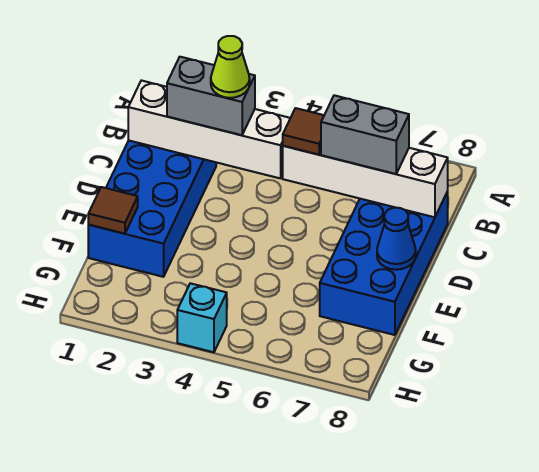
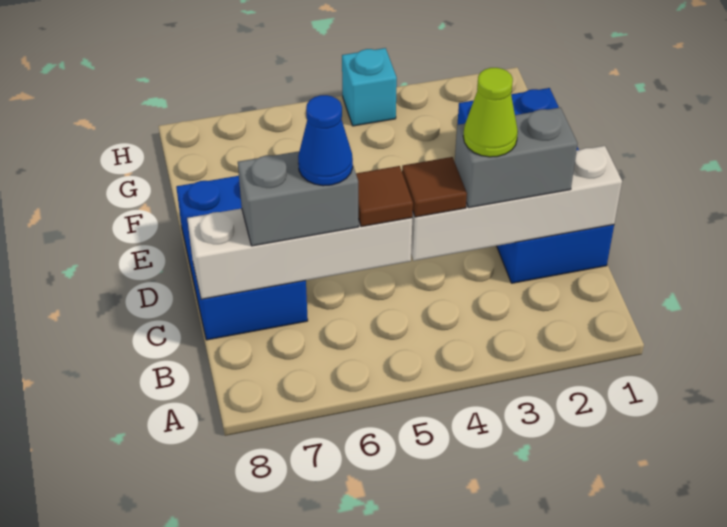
blue brick C7:F8 level 1 -> blue brick C7:E8 level 1
blue cone E8 level 2 -> blue cone C6 level 4
brown tile F1 level 2 -> brown tile C4 level 3

